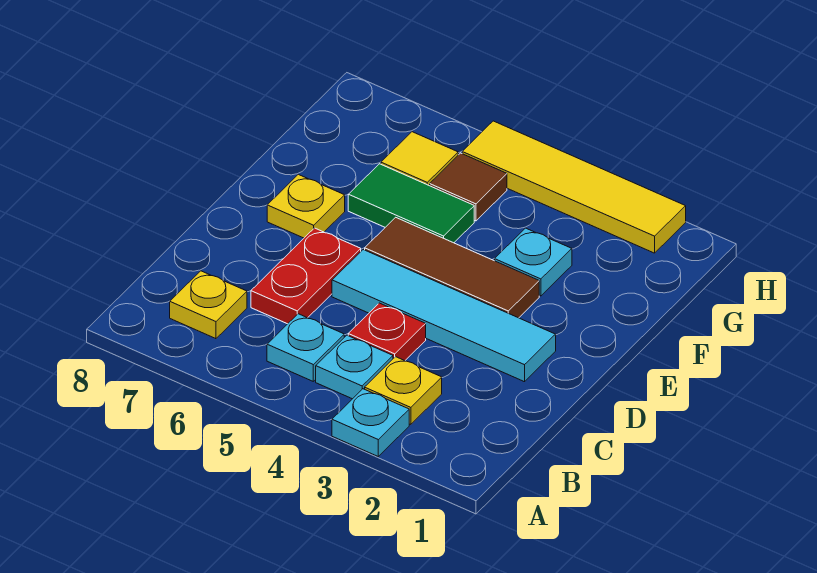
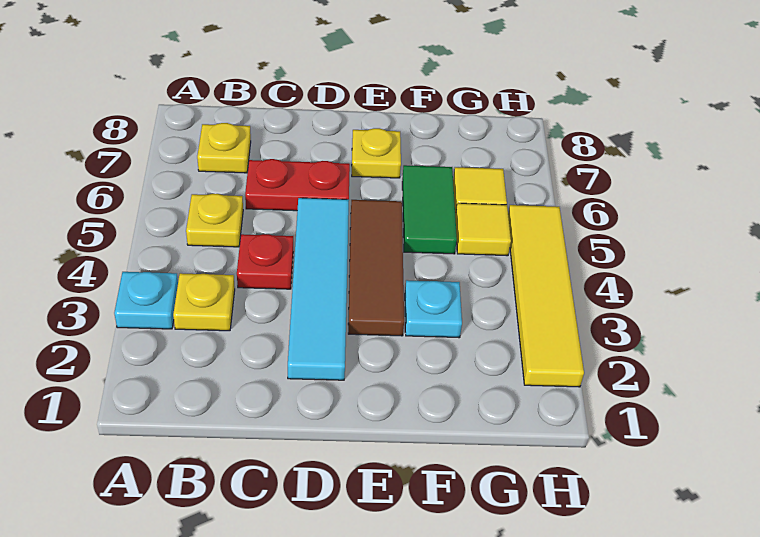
cyan plate B4 level 1 -> none
cyan plate B5 level 1 -> yellow plate B5 level 1
brown tile G5 level 1 -> yellow tile G5 level 1

